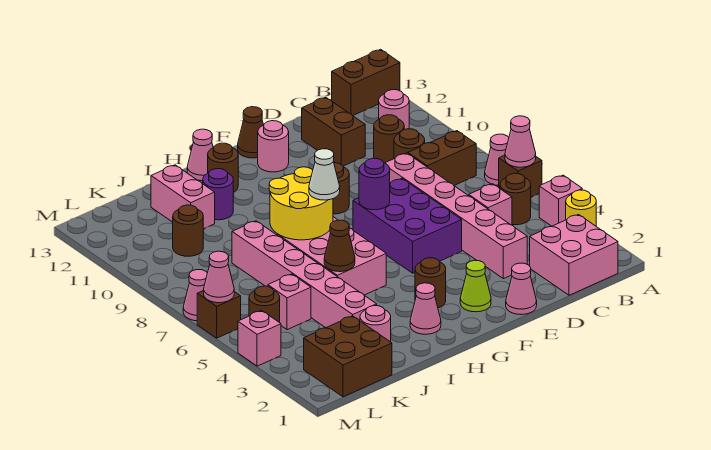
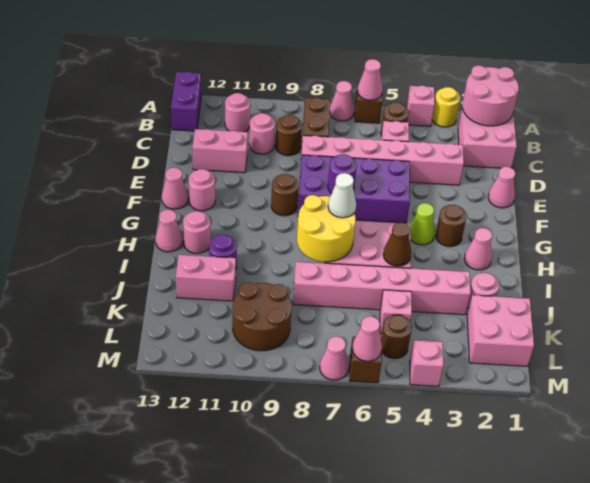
none -> pink round brick A1:B2 level 2
brown brick A13:B13 level 1 -> purple brick A13:B13 level 1
brown round brick C10 level 1 -> pink round brick C10 level 1
brown brick D11:D12 level 1 -> pink brick D11:D12 level 1
purple brick E5:F7 level 1 -> purple brick E5:F8 level 1
lime cone F2 level 1 -> lime cone G4 level 1
brown cone F13 level 1 -> pink cone F13 level 1
brown round brick H12 level 1 -> pink round brick H12 level 1
brown brick K1:L2 level 1 -> pink brick K1:L2 level 1
brown round brick K10 level 1 -> brown round brick K9:L10 level 1

